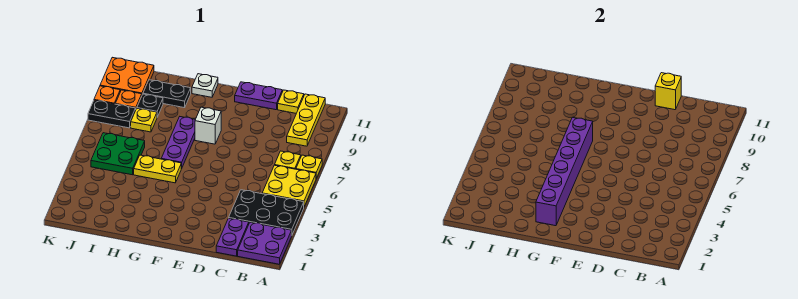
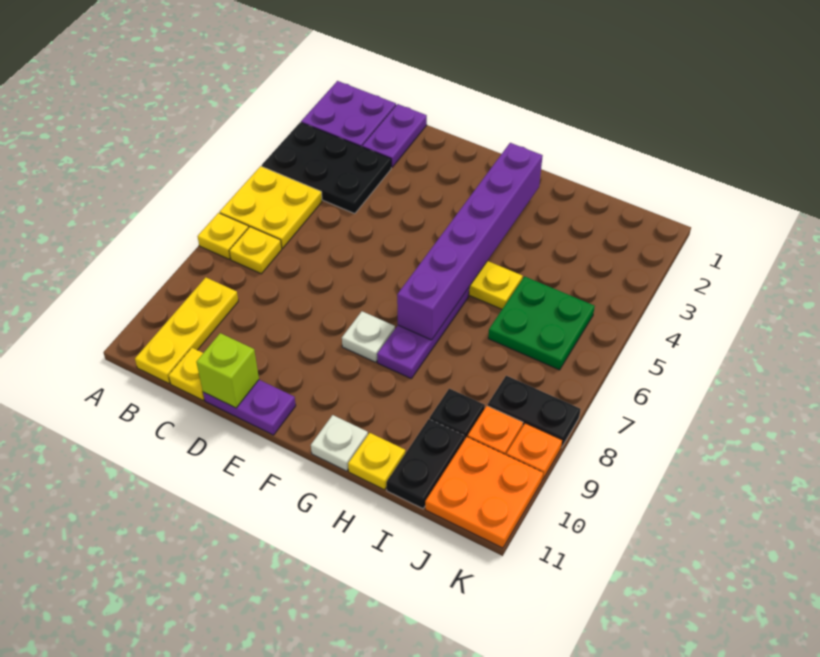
yellow brick D11 level 2 -> lime brick D11 level 2
white brick F8 level 1 -> white plate F8 level 1
black plate H10:I10 level 1 -> black plate I10:I11 level 1
yellow plate I8 level 1 -> yellow plate H11 level 1

